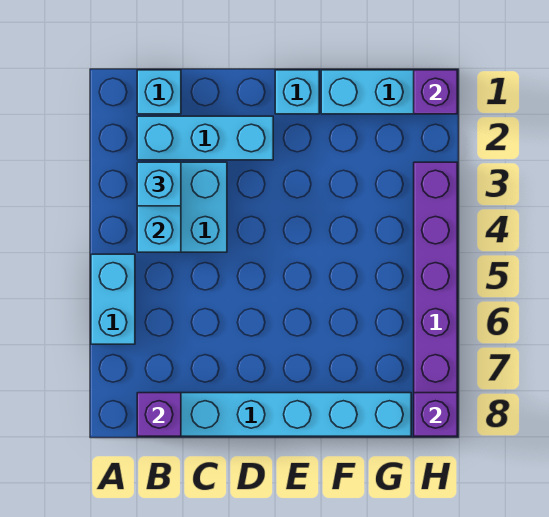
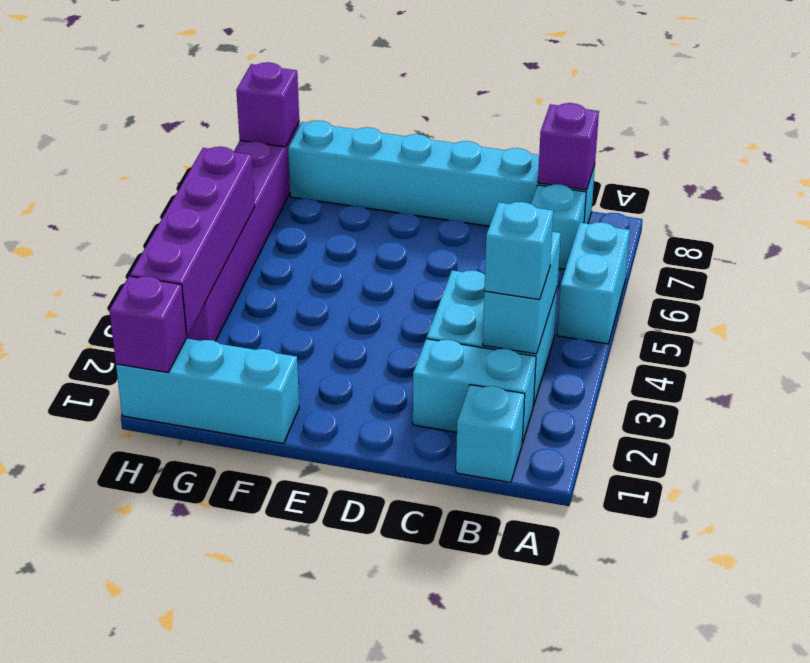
cyan brick B2:D2 level 1 -> cyan brick B2:C2 level 1
cyan brick E1 level 1 -> cyan brick B7 level 1
none -> purple brick H2:H5 level 2

